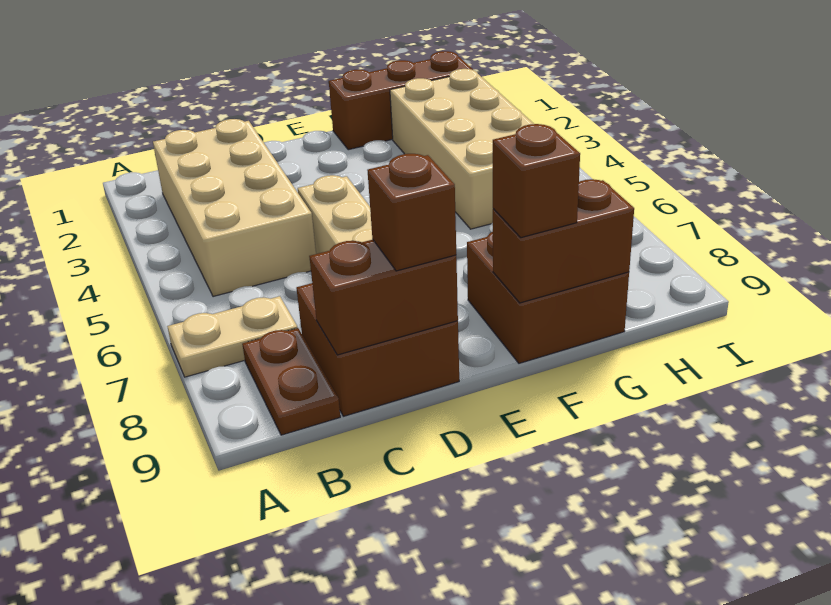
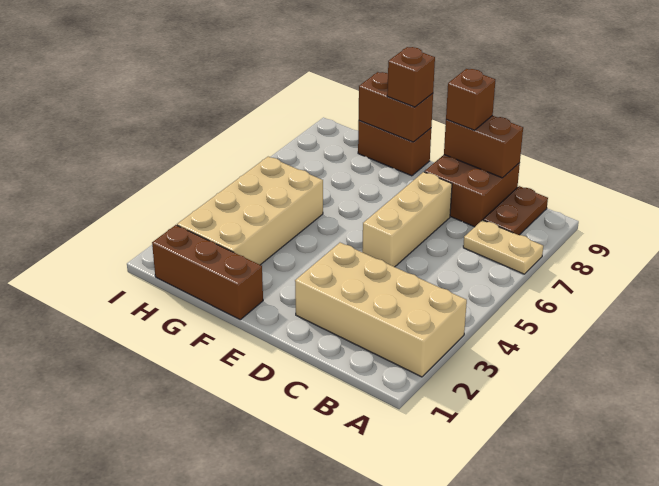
tan brick B2:C5 level 1 -> tan brick A2:D3 level 1
brown brick F8:G9 level 1 -> brown brick F9:G9 level 1

